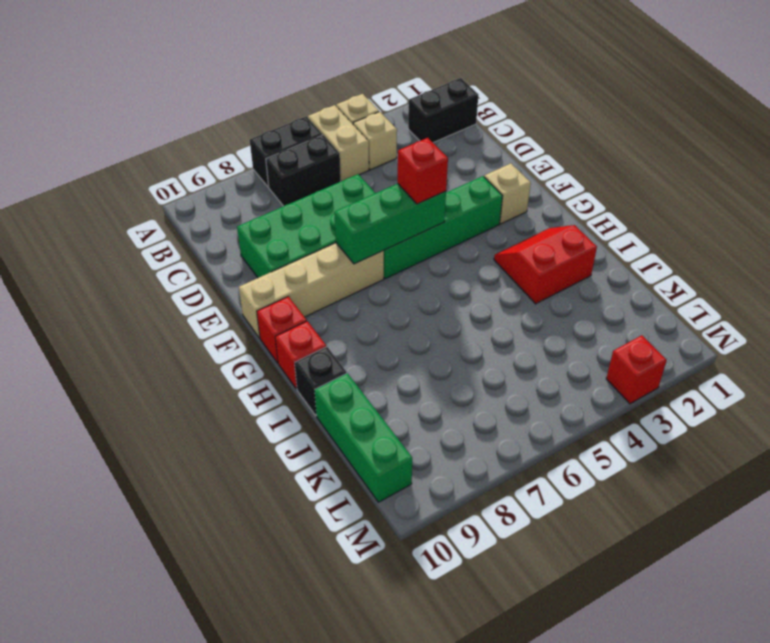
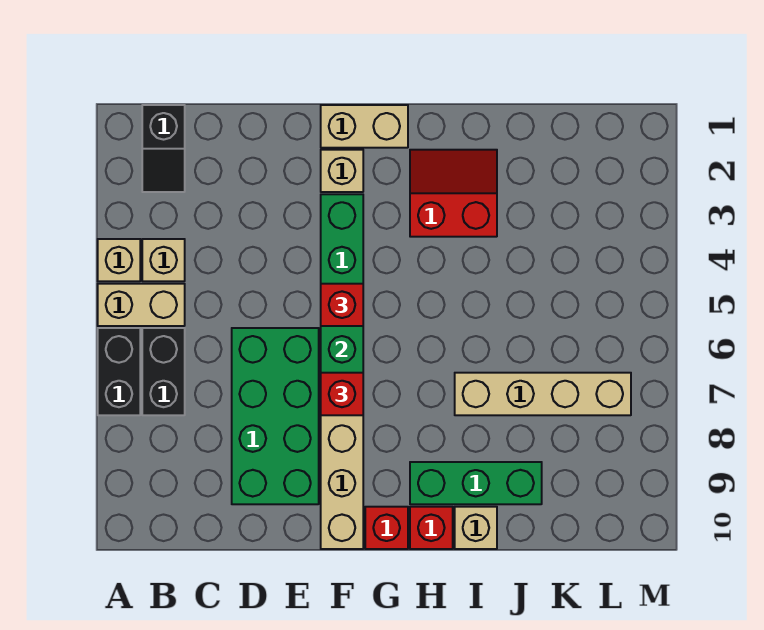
black brick B1:B2 level 1 -> black slope B1:B2 level 1 top 1
none -> tan brick F1:G1 level 1
red slope H2:I3 level 1 top I -> red slope H2:I3 level 1 top 3
none -> tan brick I7:L7 level 1
black brick I10 level 1 -> tan brick I10 level 1
green brick J10:L10 level 1 -> green brick H9:J9 level 1
red brick M3 level 1 -> red brick F7 level 3

